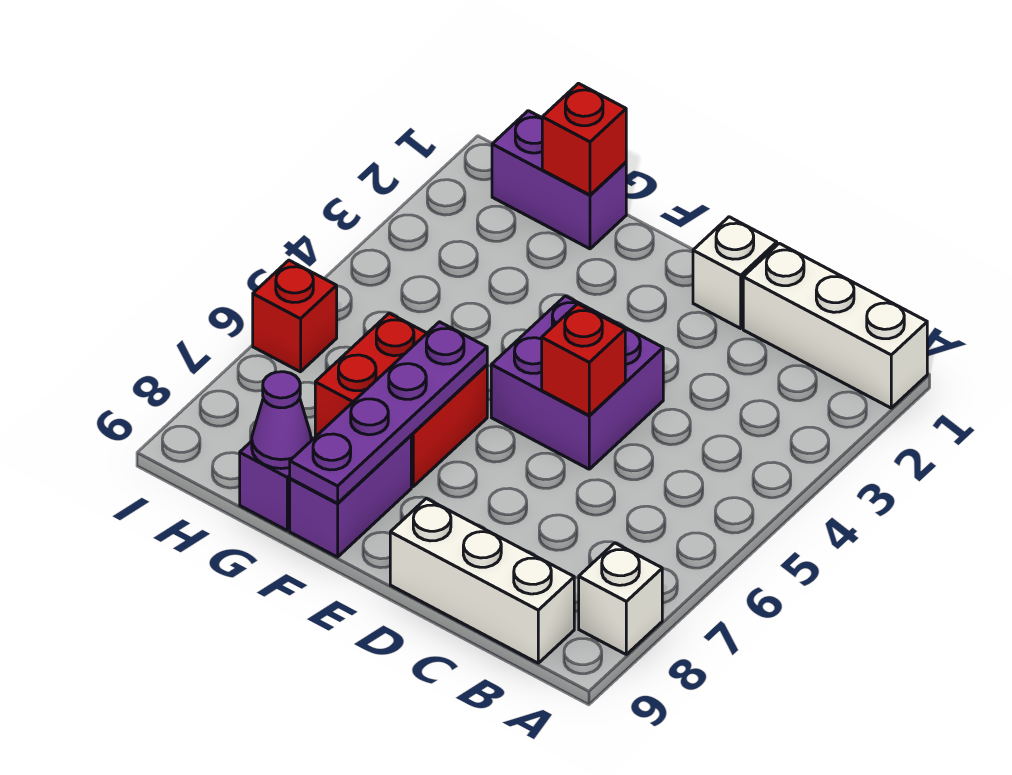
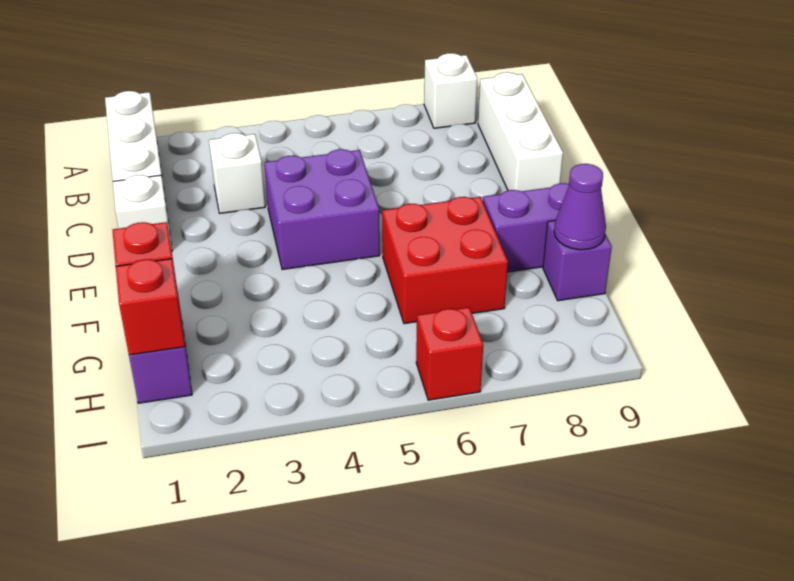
none -> white brick C3 level 1
red brick D5 level 2 -> red brick H1 level 2
purple plate F6:F9 level 2 -> none

